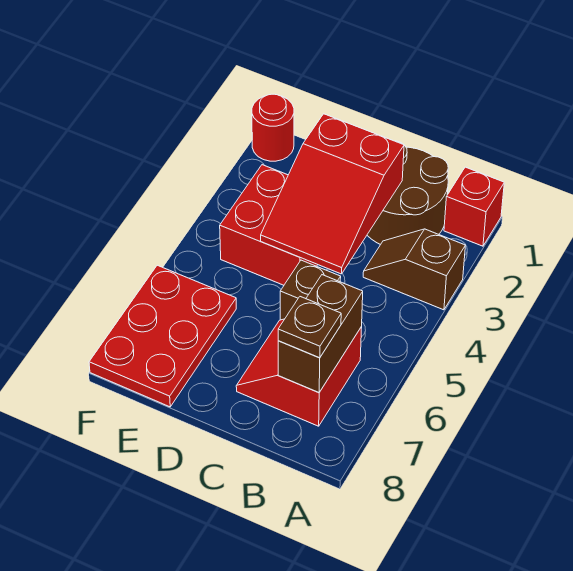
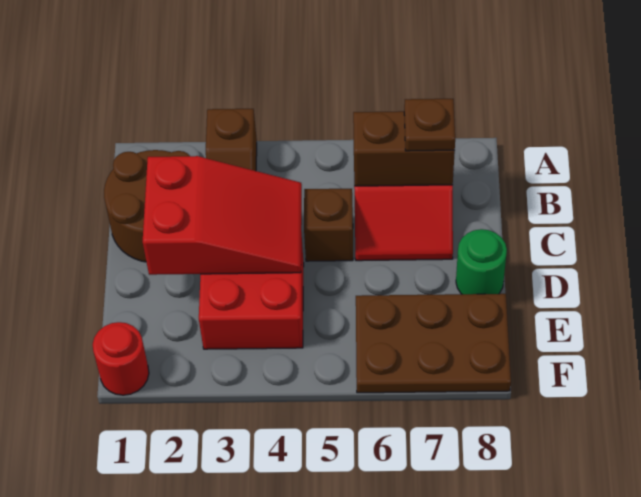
red brick A1 level 1 -> none
none -> green round brick D8 level 1
red plate E6:F8 level 1 -> brown plate E6:F8 level 1

